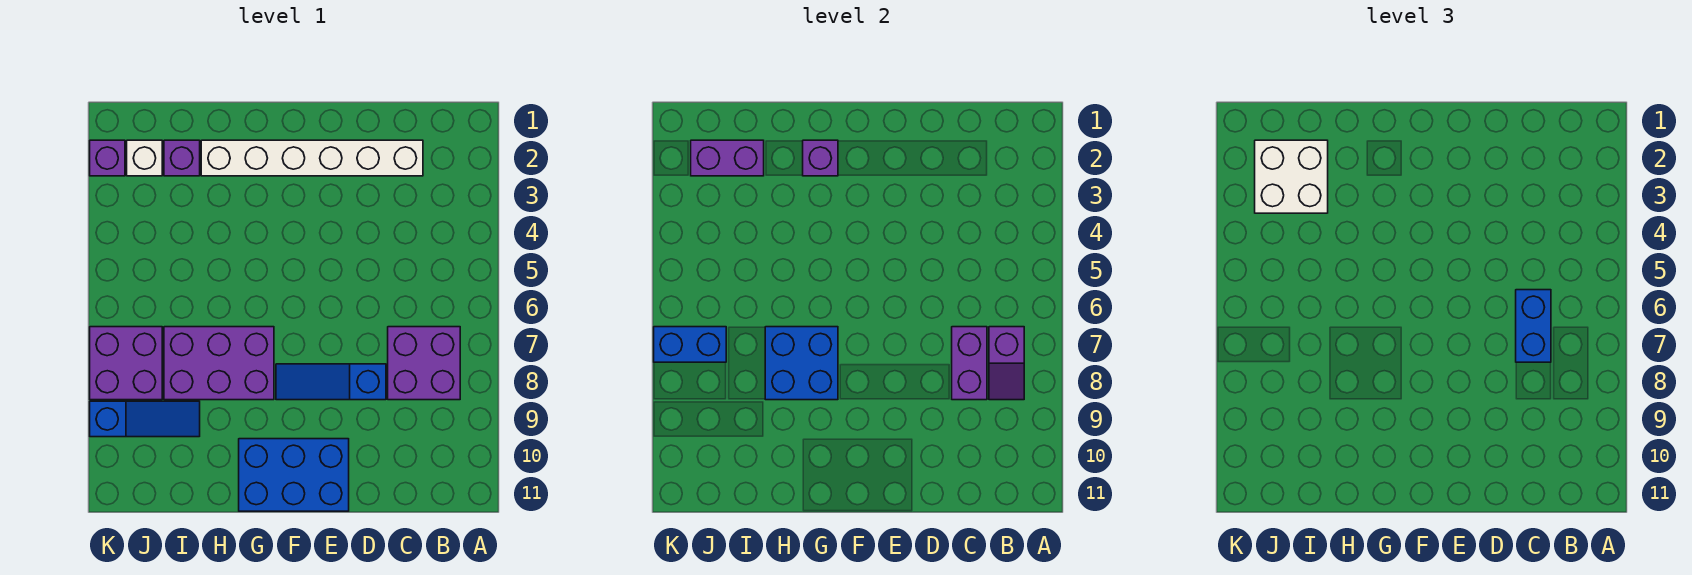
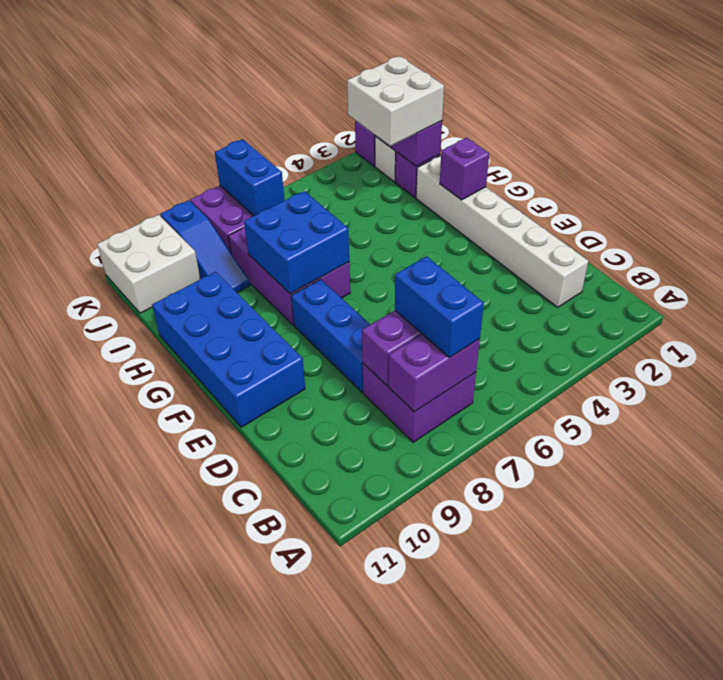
purple slope B7:B8 level 2 top 7 -> purple brick B7:B8 level 2
blue brick C6:C7 level 3 -> blue brick B7:C7 level 3
blue slope D8:F8 level 1 top D -> blue brick D8:F8 level 1
blue brick E10:G11 level 1 -> blue brick E10:H11 level 1
none -> white brick J10:K11 level 1

